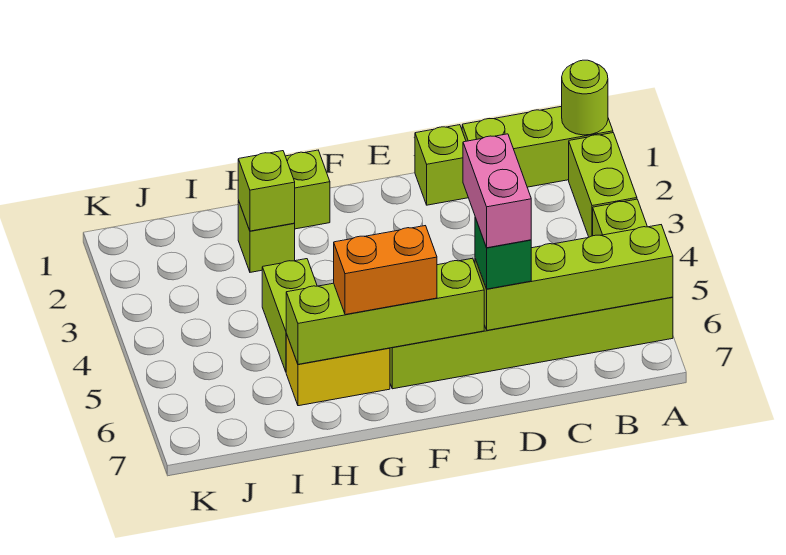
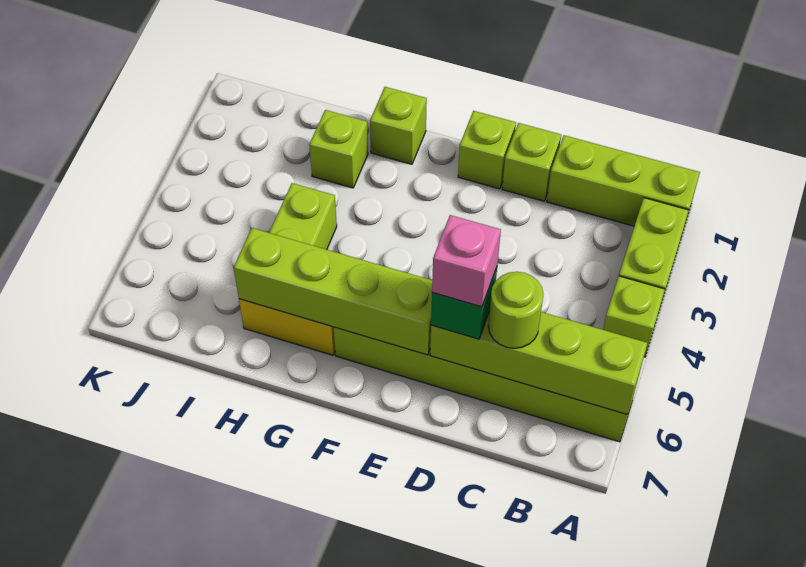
lime round brick A1 level 2 -> lime round brick C6 level 3
pink brick D5:D6 level 4 -> pink brick D6 level 4
orange brick F6:G6 level 3 -> none
lime brick H2 level 2 -> lime brick E1 level 1

